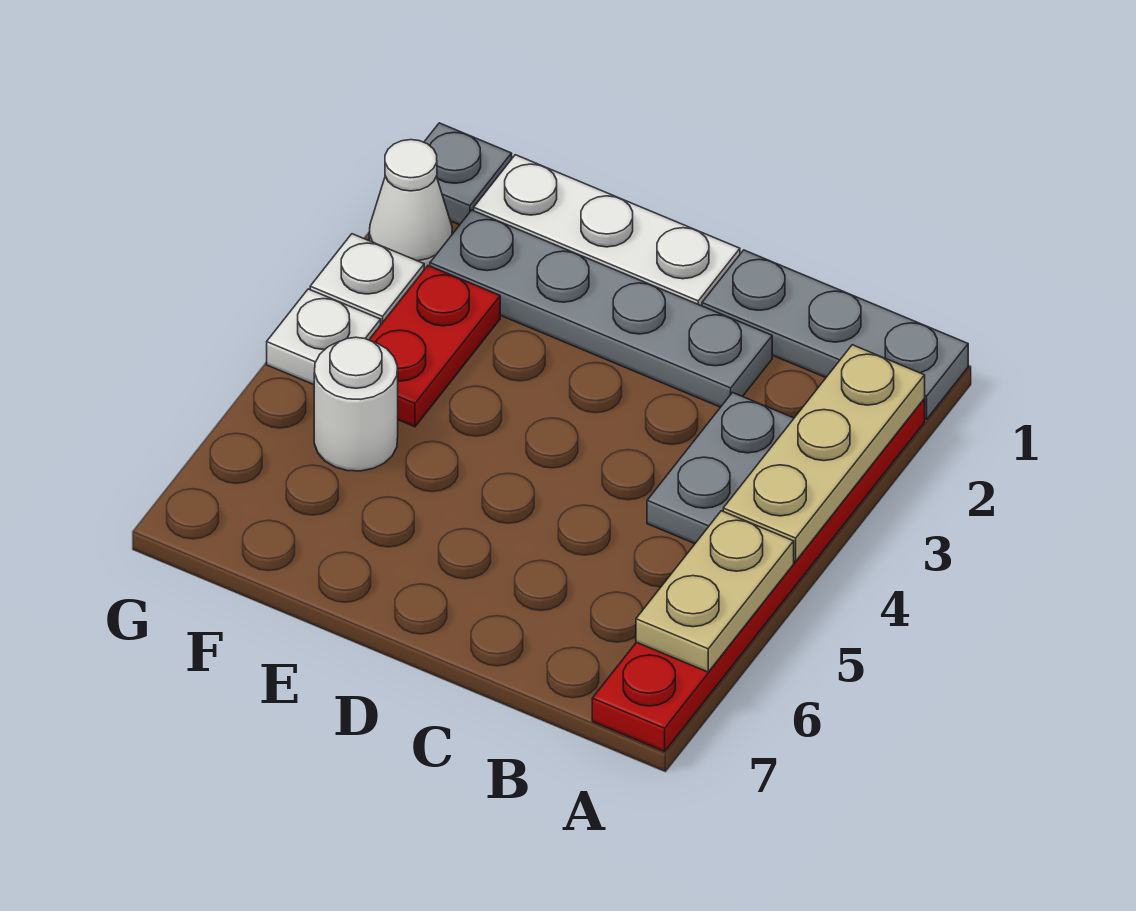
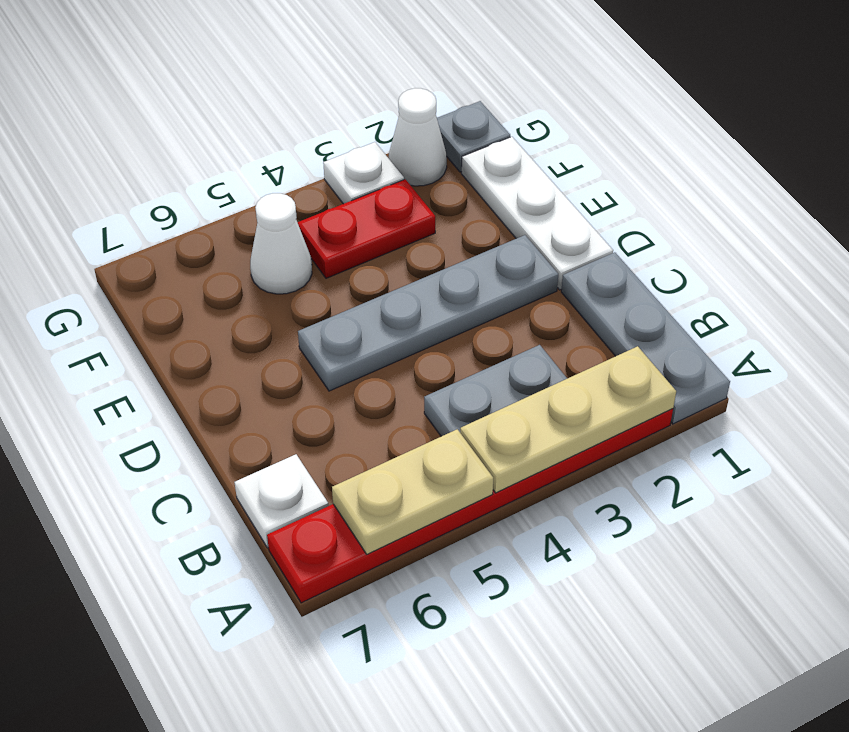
grey plate C2:F2 level 1 -> grey plate D2:D5 level 1
white round brick F5 level 1 -> white cone F5 level 1
white plate G4 level 1 -> white plate B7 level 1

